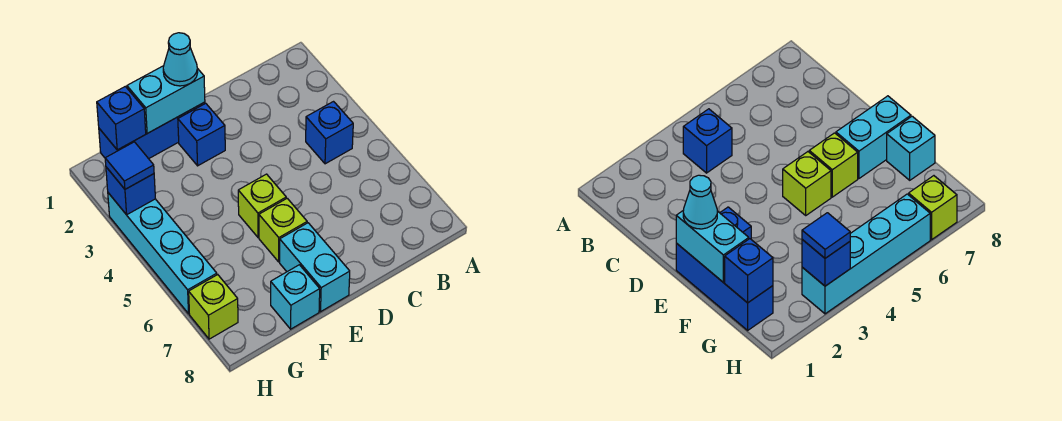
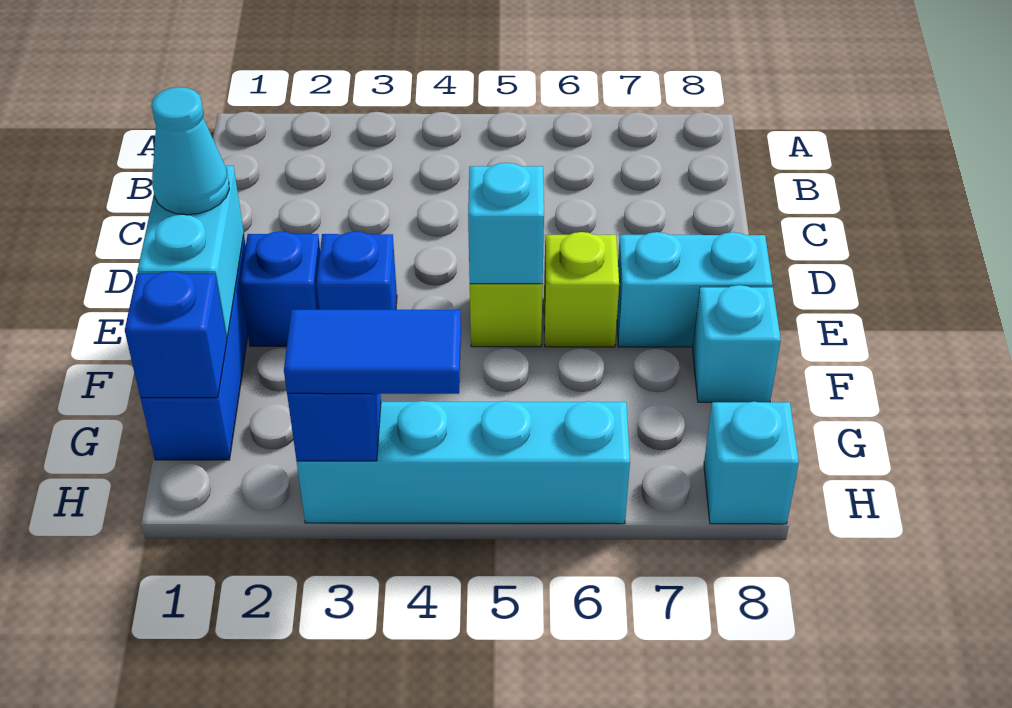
blue brick B4 level 1 -> blue brick E3 level 1
none -> cyan brick E5 level 2
blue tile H3 level 3 -> blue tile H3:H4 level 3
lime brick H7 level 1 -> none
none -> cyan brick H8 level 1

